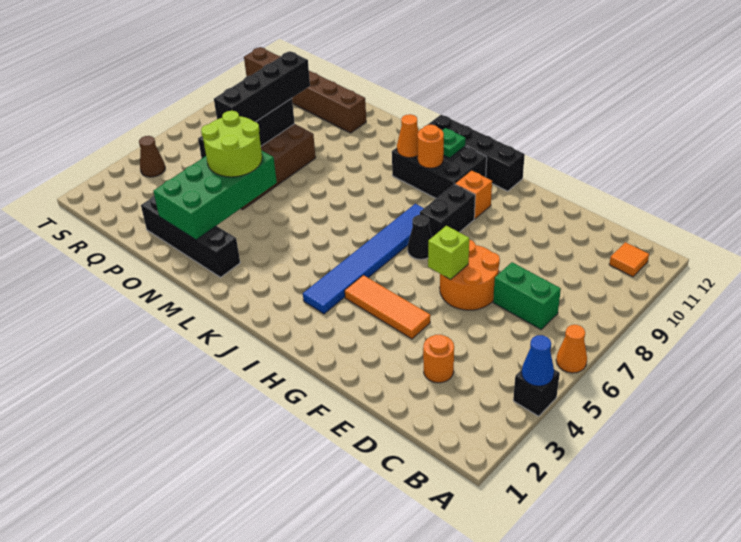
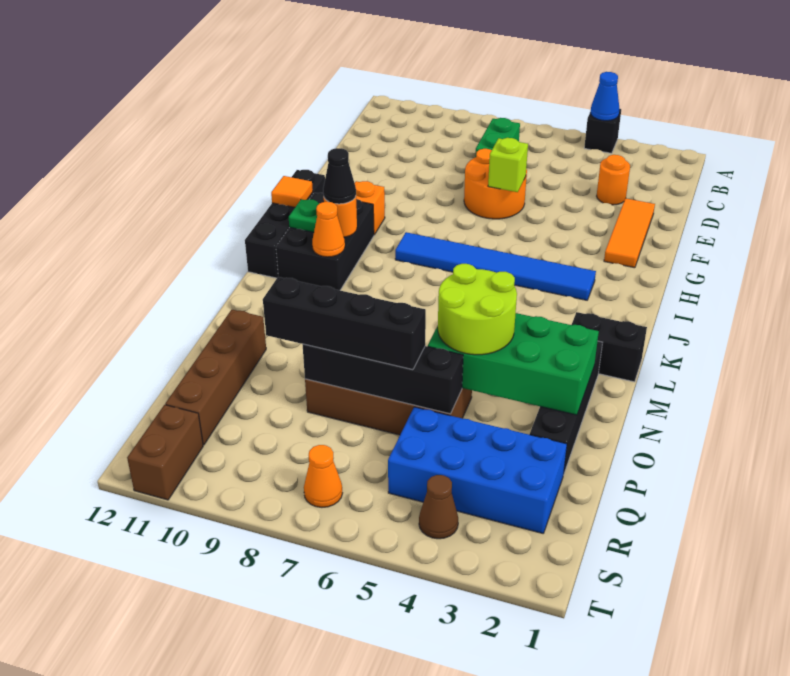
orange cone A6 level 1 -> orange cone S7 level 1
orange tile B11 level 1 -> orange tile I12 level 2
orange tile F4:H4 level 1 -> orange tile E2:G2 level 1
black cone H7 level 1 -> black cone J10 level 3
black brick H8:H9 level 1 -> black brick L1:L2 level 1
none -> blue brick Q2:R5 level 1

